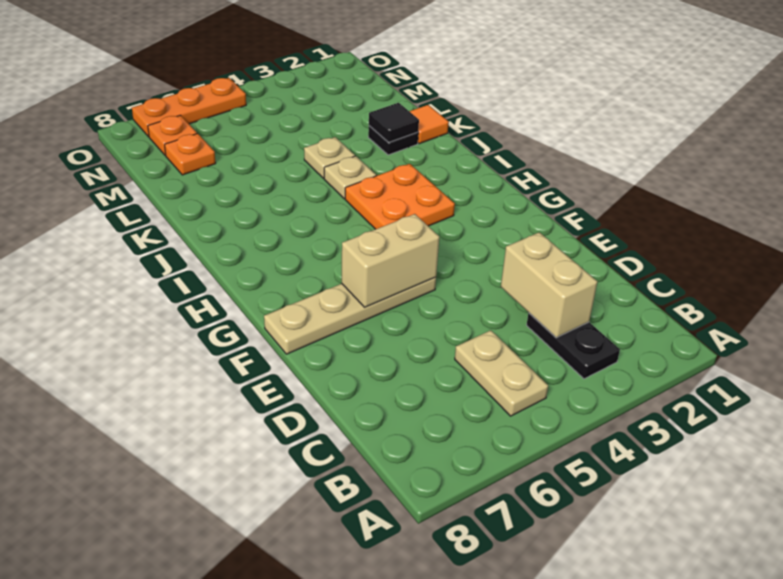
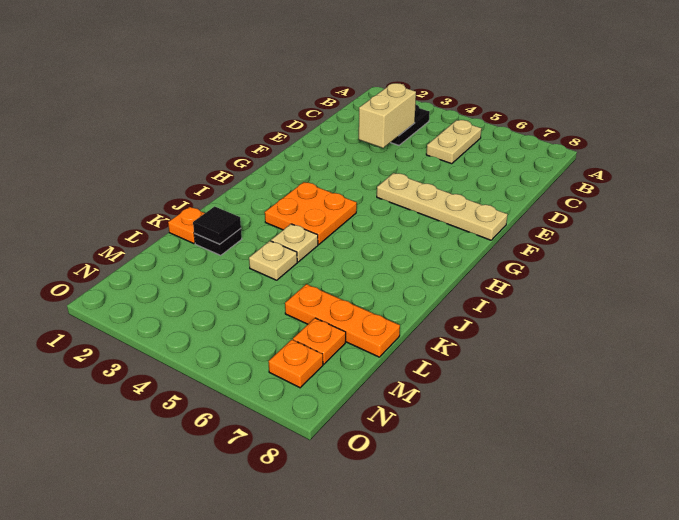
tan brick F5:F6 level 2 -> none
orange tile K1 level 1 -> orange plate K1 level 1
orange plate O5:O7 level 1 -> orange plate L6:L8 level 1

